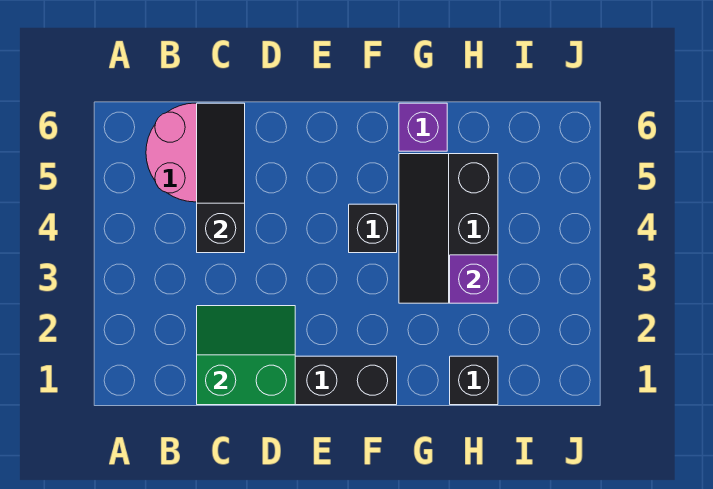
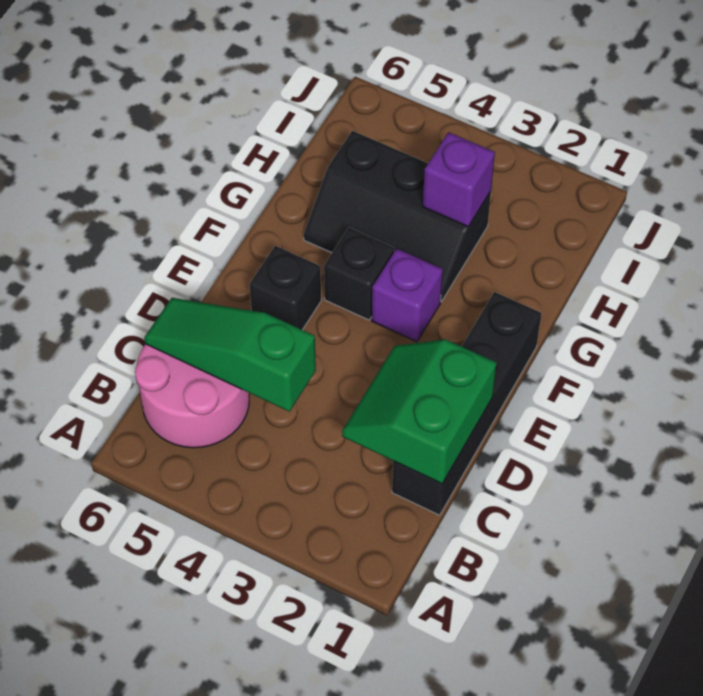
black slope C4:C6 level 2 top 4 -> green slope C4:C6 level 2 top 4
purple brick G6 level 1 -> purple brick F3 level 1
black brick H1 level 1 -> black brick E5 level 1

